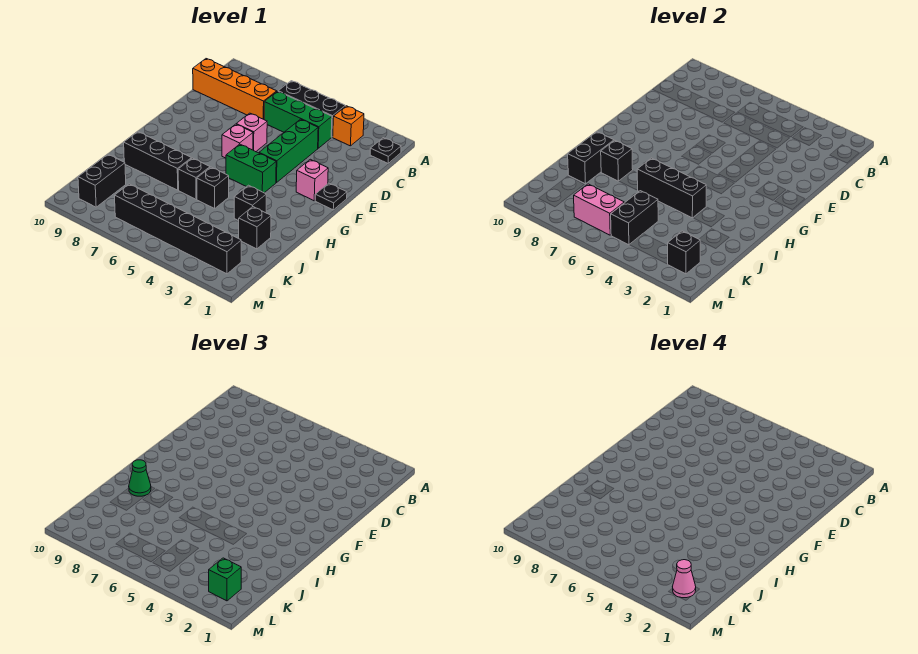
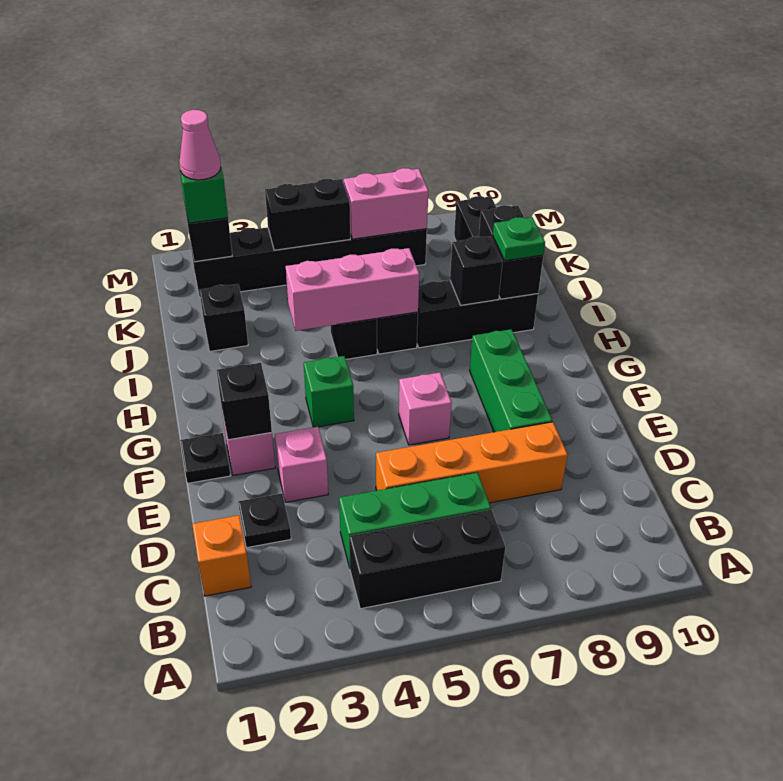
black plate B1 level 1 -> black plate D2 level 1
orange brick B3 level 1 -> orange brick C1 level 1
orange brick C7:C10 level 1 -> orange brick D5:D8 level 1
green brick D4:F4 level 1 -> green brick E8:G8 level 1
pink brick E6 level 1 -> pink brick E3 level 1
green brick G4:G5 level 1 -> green brick G4 level 1
black brick I3 level 1 -> black brick F2 level 2
black brick I4:I6 level 2 -> pink brick I4:I6 level 2
green cone I9 level 3 -> green plate I9 level 3
black brick K5:L5 level 2 -> black brick L4:L5 level 2

